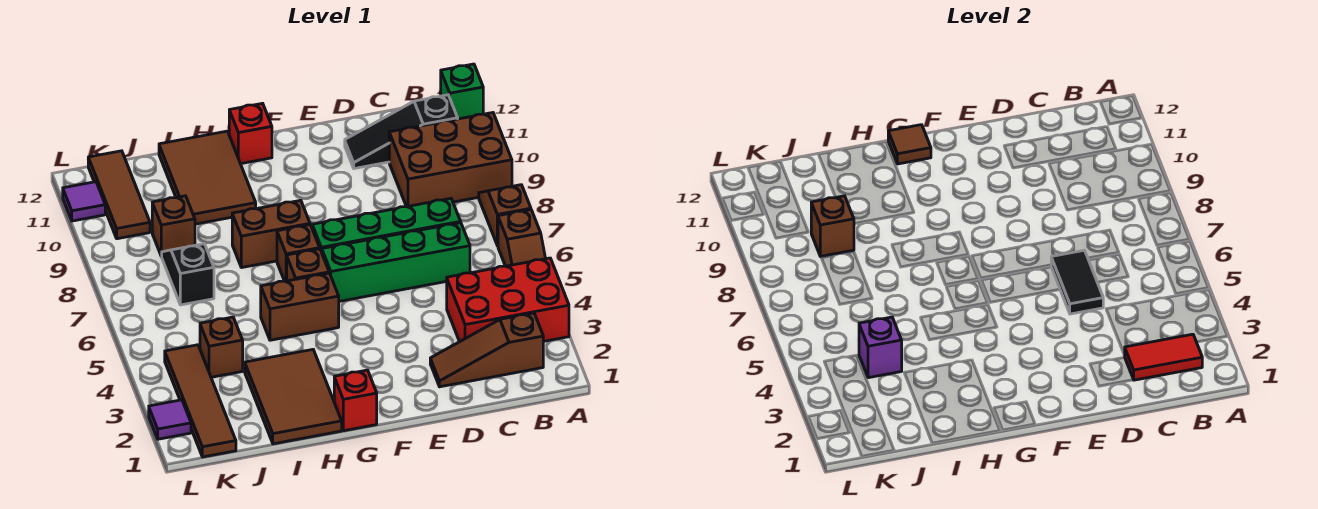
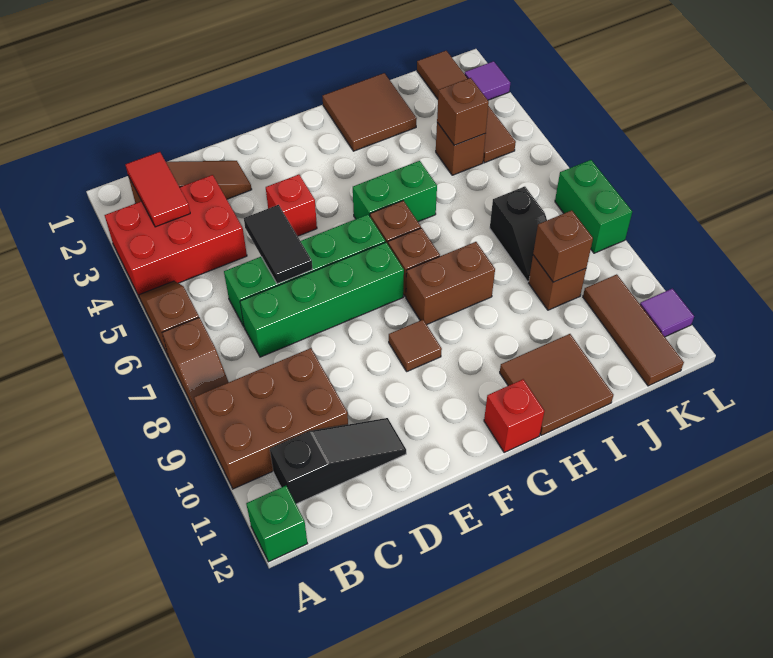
red tile B2:C2 level 2 -> red tile B2:B3 level 2
red brick G1 level 1 -> red brick E4 level 1
brown brick G5:H5 level 1 -> green brick G5:H5 level 1
brown tile G12 level 2 -> brown tile F9 level 1
brown tile H1:I3 level 1 -> brown tile H1:I2 level 1
brown tile H10:I12 level 1 -> brown tile H11:I12 level 1
purple brick J4 level 2 -> brown brick J4 level 2
none -> green brick L7:L8 level 1

